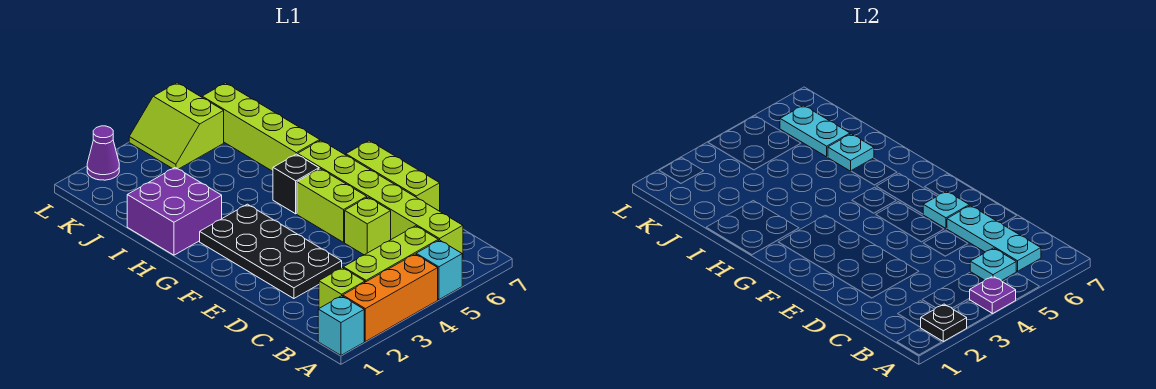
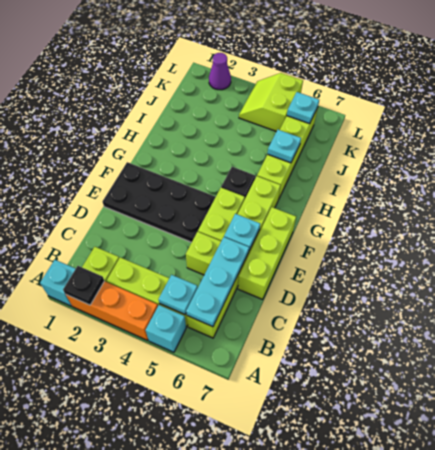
purple plate A4 level 2 -> none
black plate D2:G3 level 1 -> black plate E1:F4 level 1
purple brick H1:I2 level 1 -> none
cyan plate J6:K6 level 2 -> cyan plate K6 level 2

